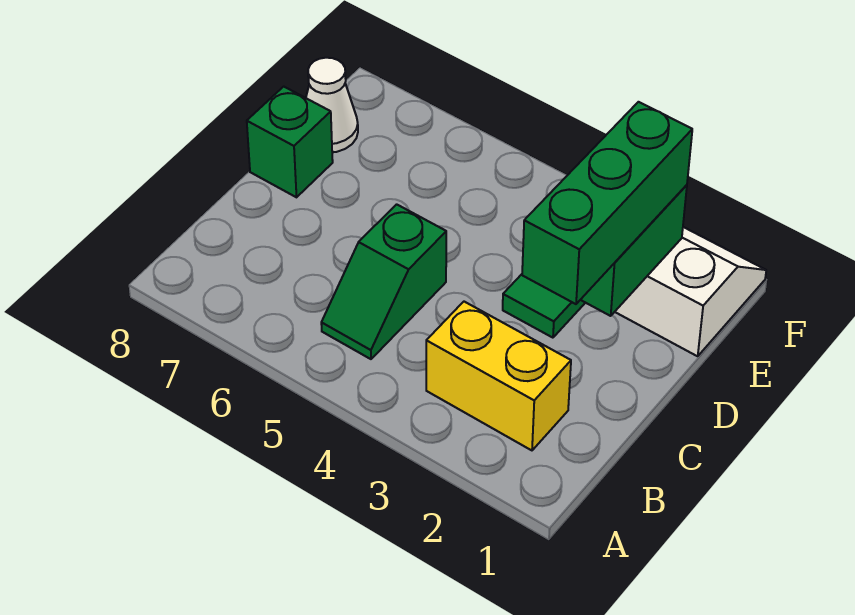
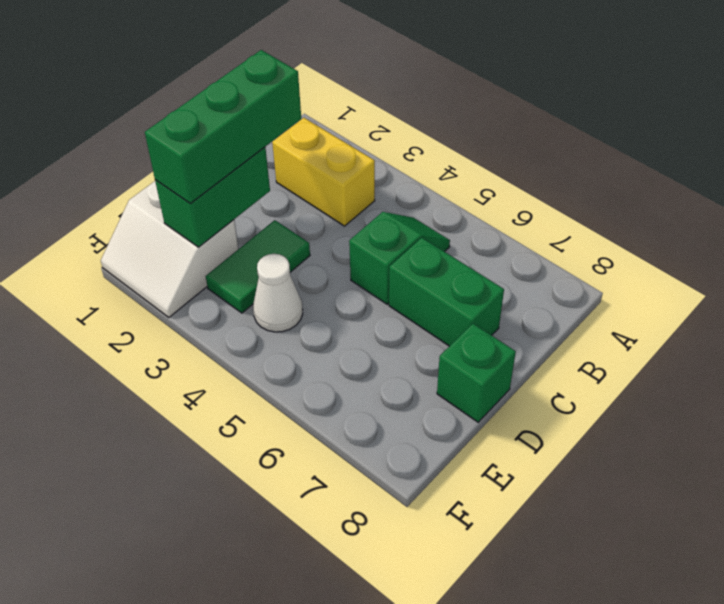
none -> green brick C6:C7 level 1
white cone E8 level 1 -> white cone E4 level 1

